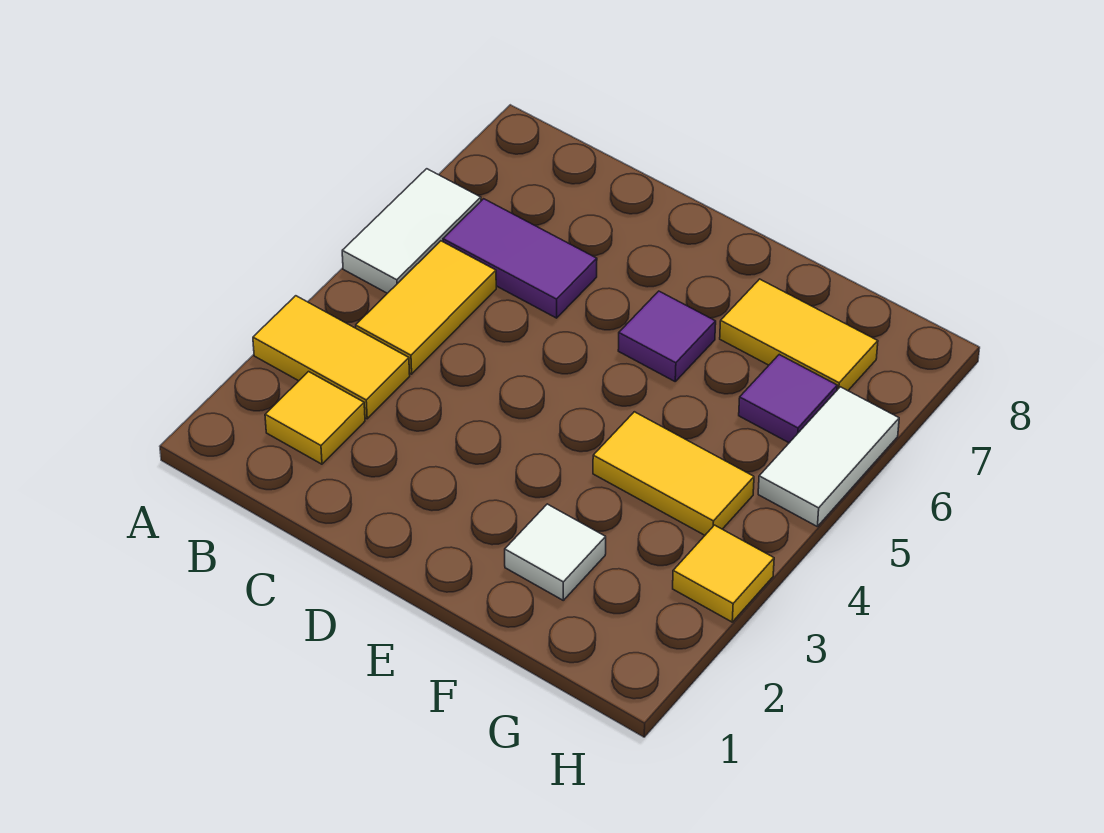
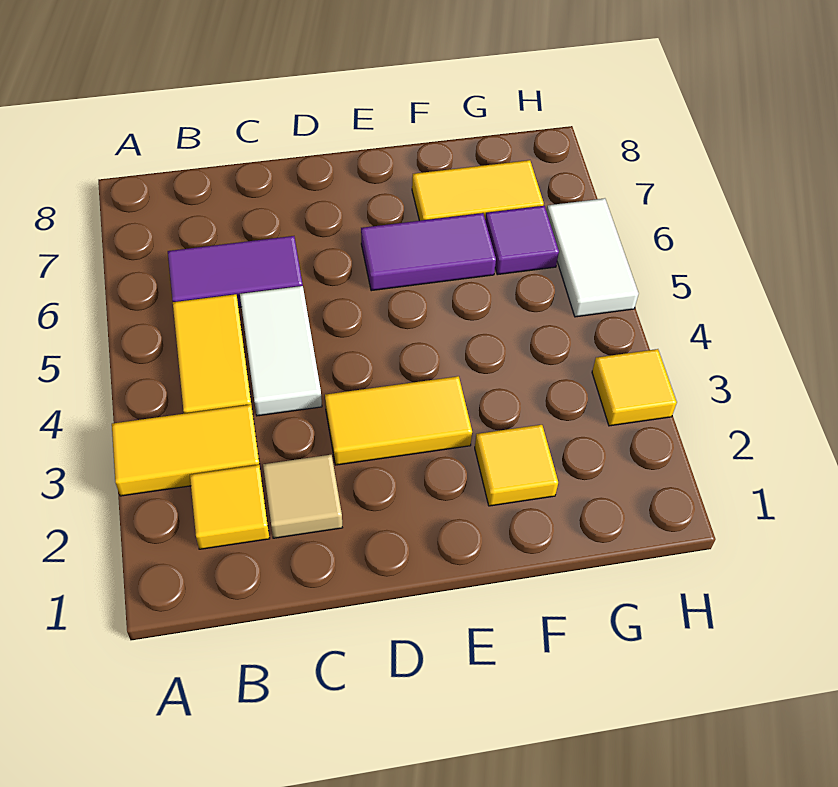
white tile A5:A6 level 1 -> white tile C4:C5 level 1
none -> tan tile C2 level 1
purple tile E6 level 1 -> purple tile E6:F6 level 1
white tile F2 level 1 -> yellow tile F2 level 1
yellow tile F4:G4 level 1 -> yellow tile D3:E3 level 1

